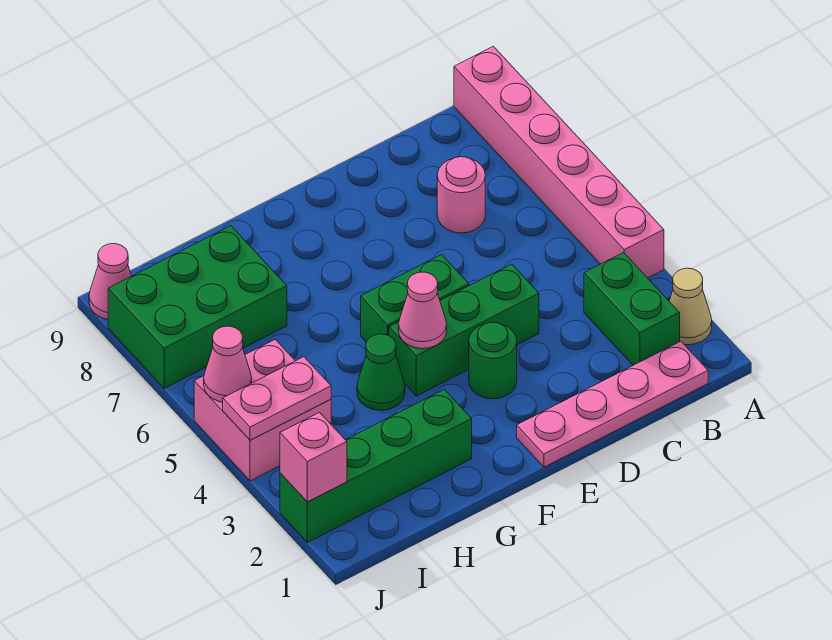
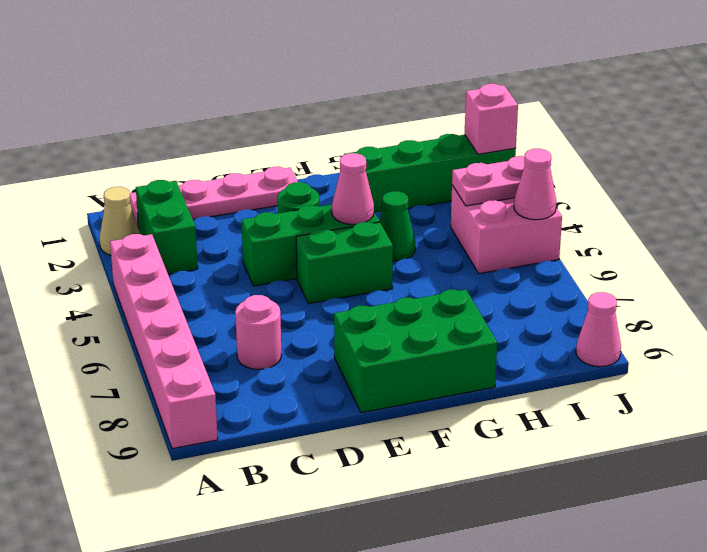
green brick H7:J8 level 1 -> green brick E8:G9 level 1

